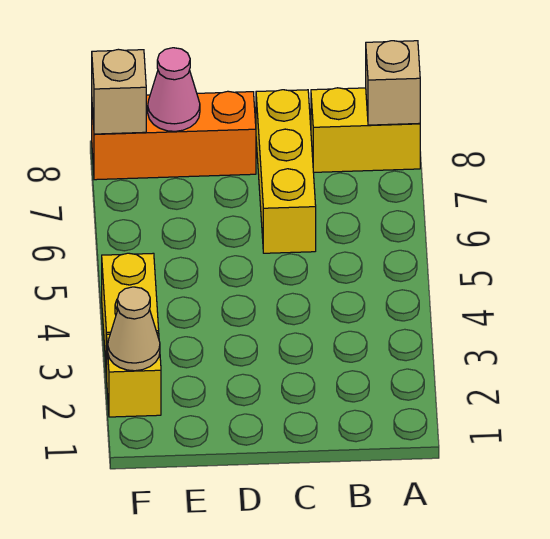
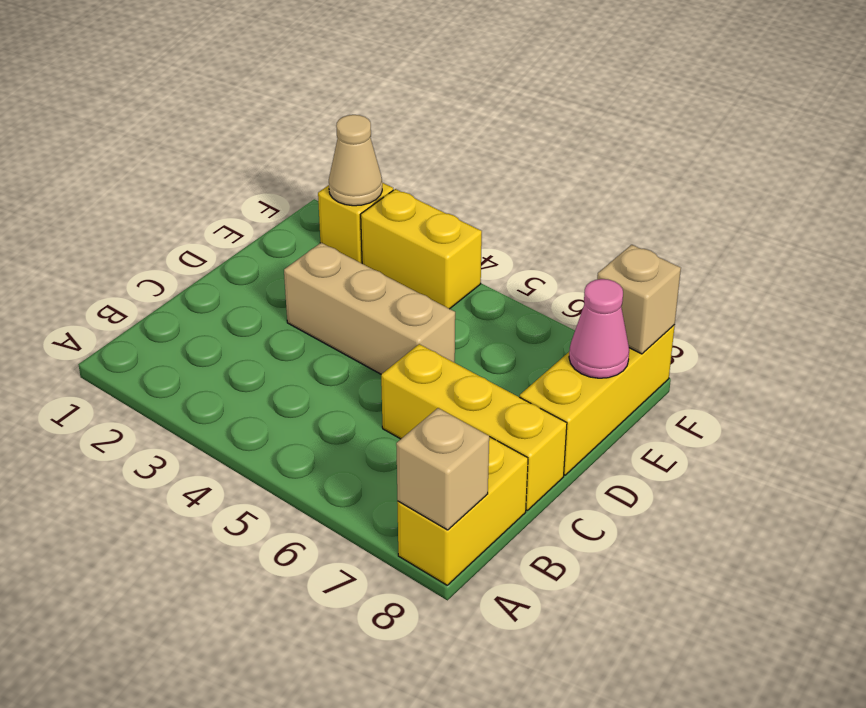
none -> tan brick D3:D5 level 1
orange brick D8:F8 level 1 -> yellow brick D8:F8 level 1

